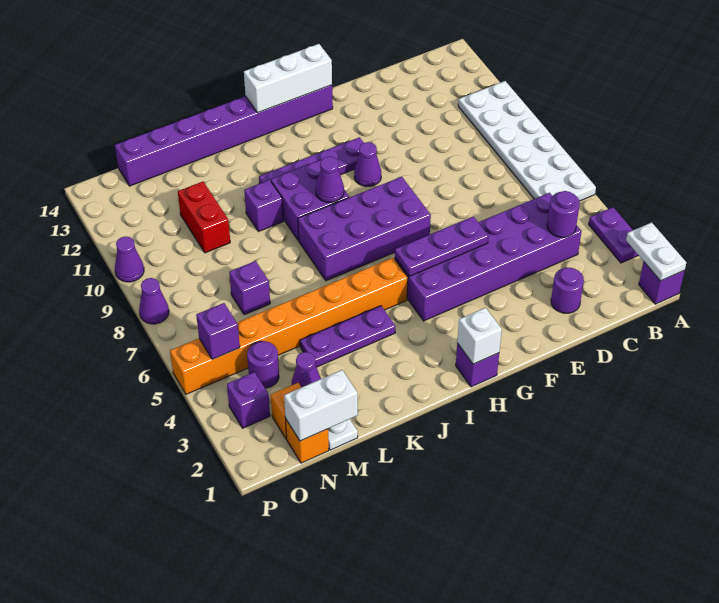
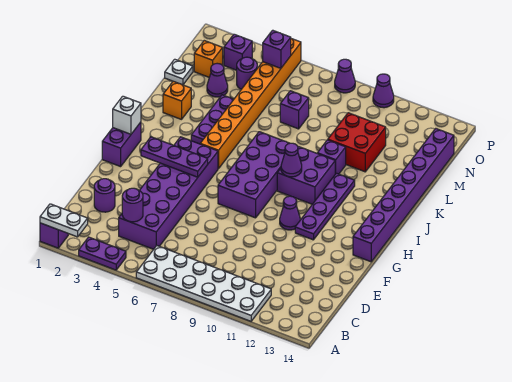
purple plate F5:H5 level 2 -> purple plate G3:G5 level 2
white brick G14:I14 level 2 -> none
purple brick H1 level 1 -> purple brick G1:H1 level 1
white brick M1:N1 level 2 -> none
red brick M10:M11 level 1 -> red brick L10:M11 level 1
orange brick N1 level 1 -> orange brick K2 level 1

